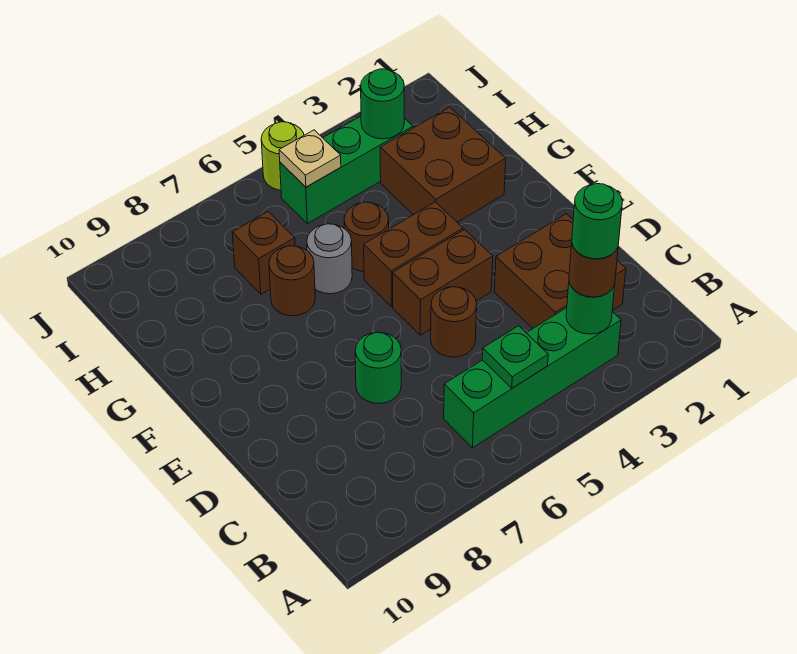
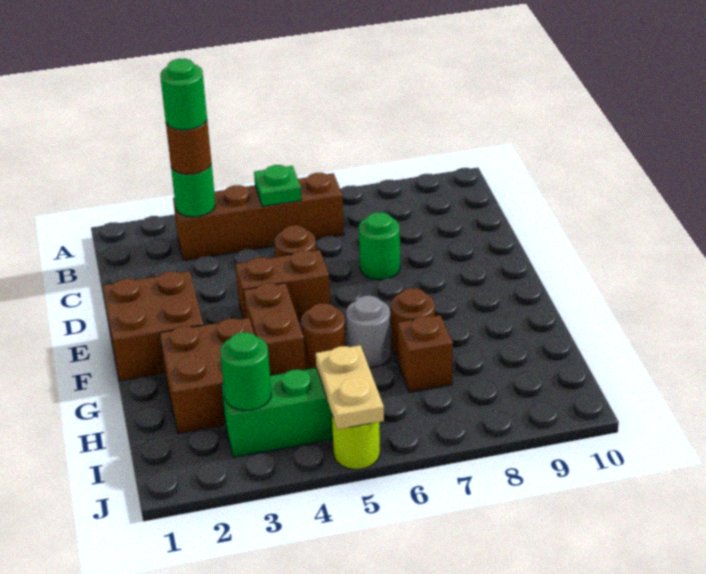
green brick B3:B6 level 1 -> brown brick B3:B6 level 1
brown brick C2:D3 level 1 -> brown brick E1:F2 level 1
brown brick F4:F5 level 1 -> brown brick F4:G4 level 1
tan plate I5 level 2 -> tan plate I5:J5 level 2

